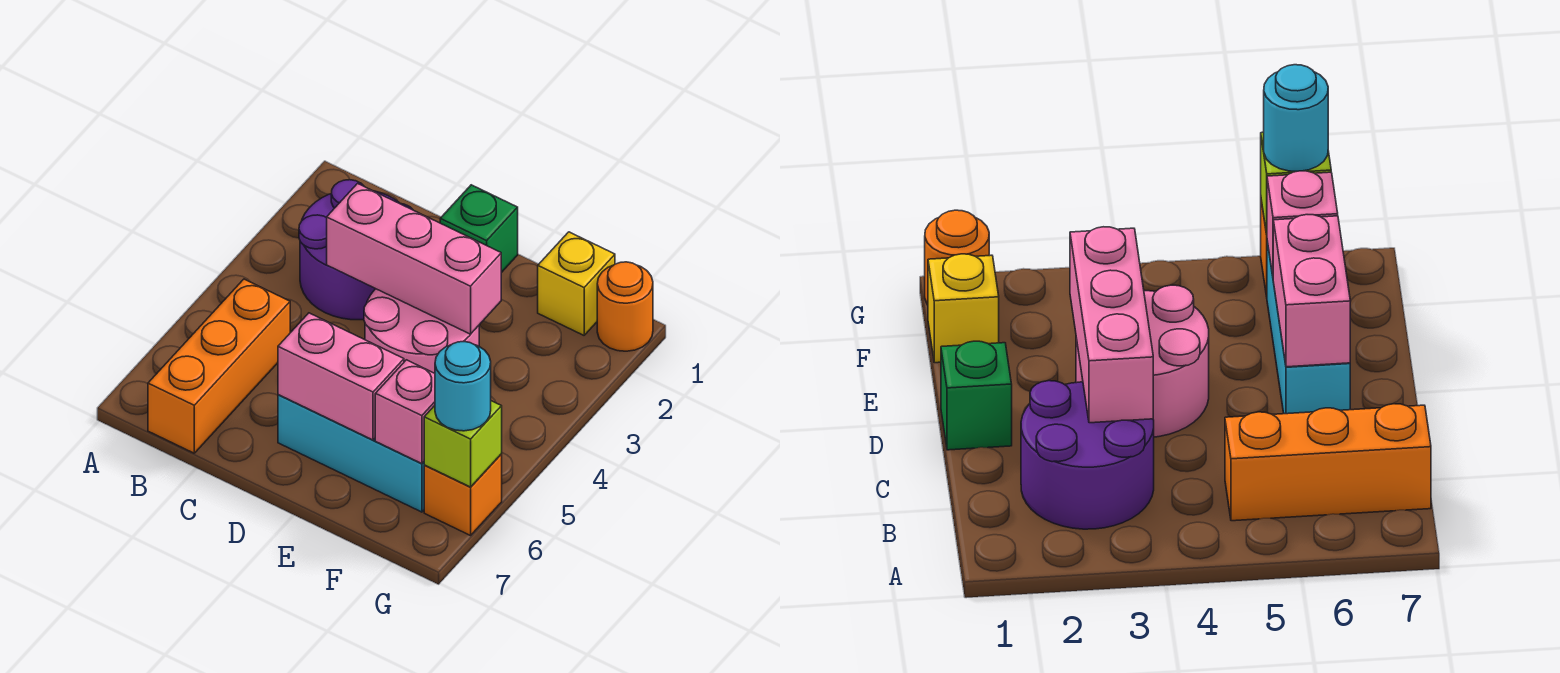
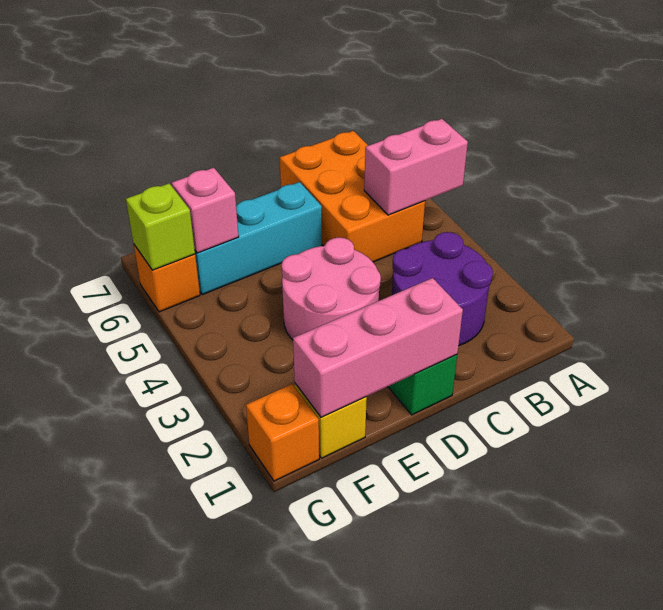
orange brick B5:B7 level 1 -> orange brick B5:C7 level 1
pink brick C3:E3 level 2 -> pink brick D1:F1 level 2
pink brick D6:E6 level 2 -> pink brick A5:B5 level 2
orange round brick G1 level 1 -> orange brick G1 level 1
cyan round brick G6 level 3 -> none

